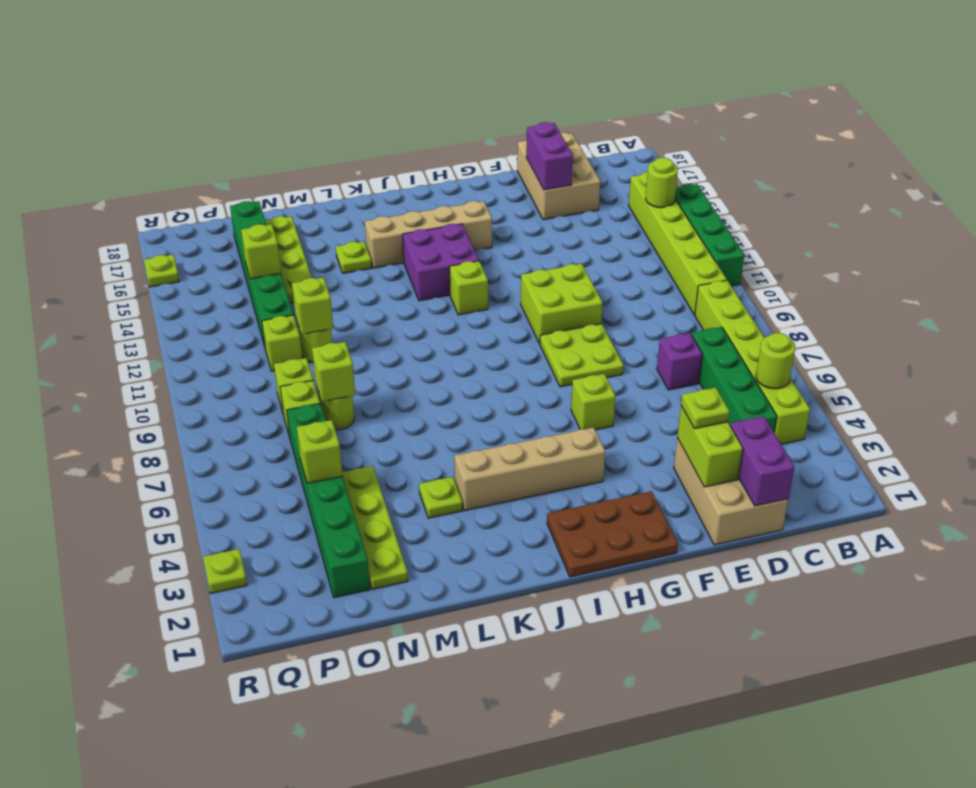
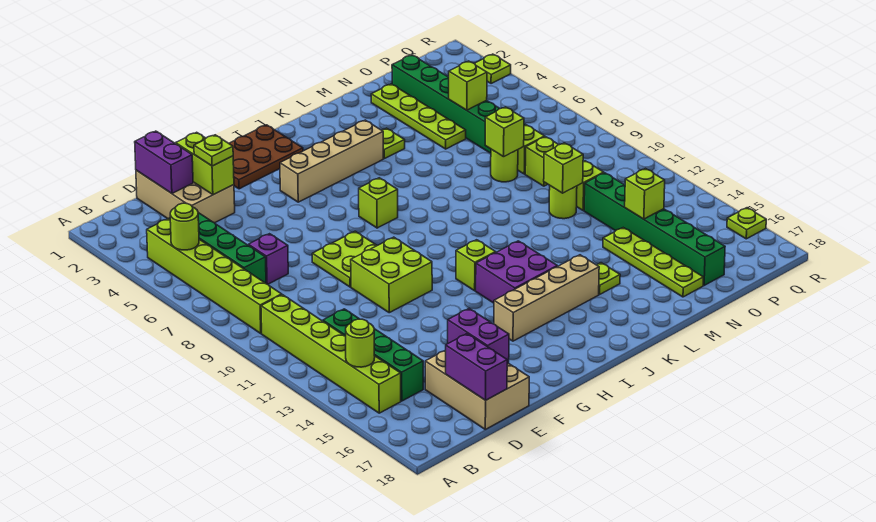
green brick A11:A14 level 1 -> green brick C12:C15 level 1
none -> purple brick D17:D18 level 2
lime brick G6 level 1 -> lime brick I7 level 1

